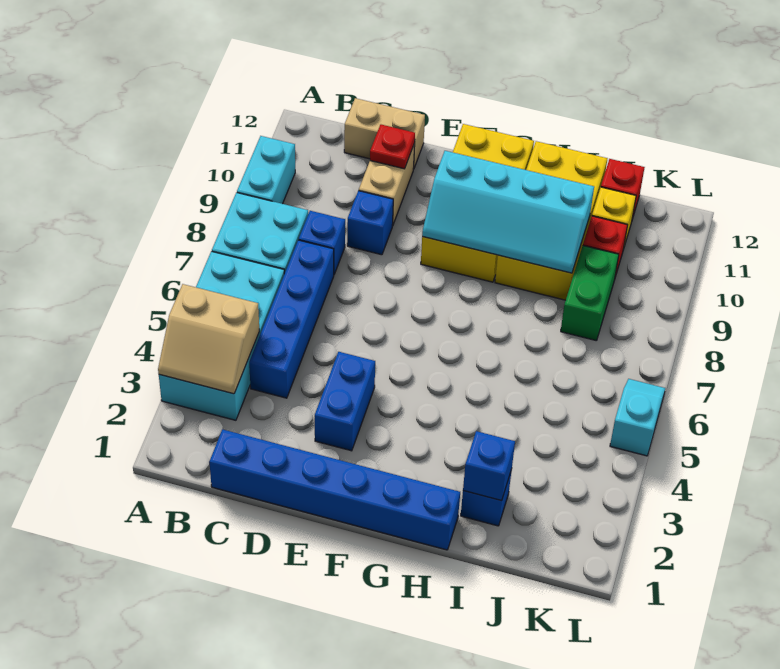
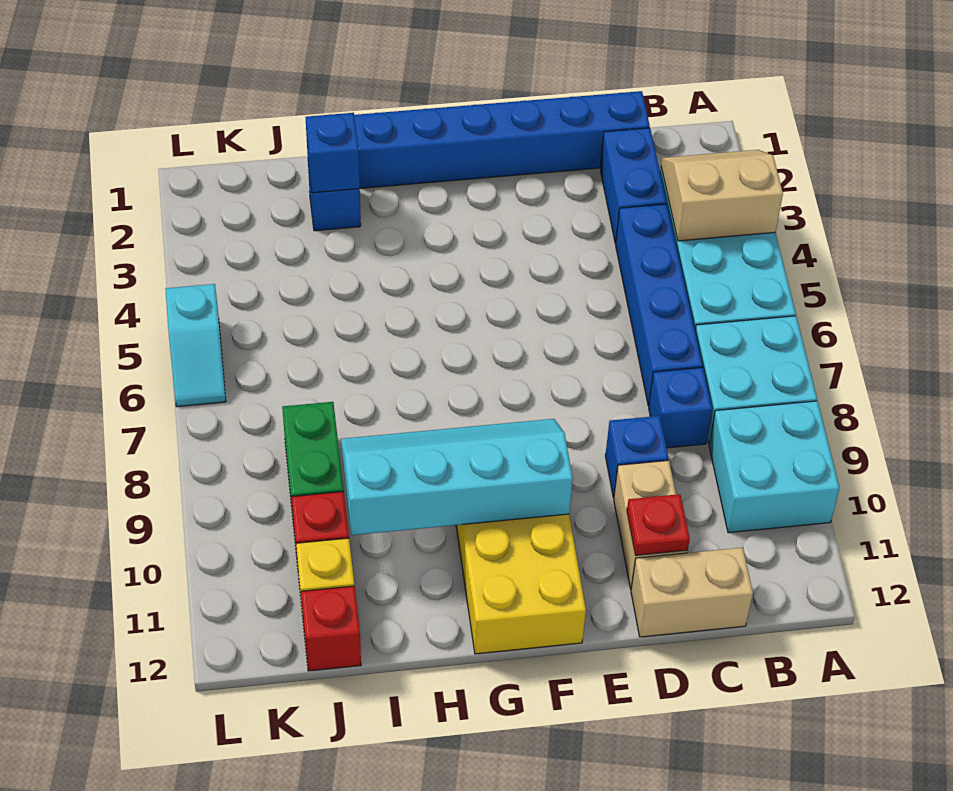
cyan brick A9:A10 level 1 -> cyan brick A9:B10 level 1
blue brick E3:E4 level 1 -> blue brick C2:C3 level 1
yellow brick H9:I12 level 1 -> none

